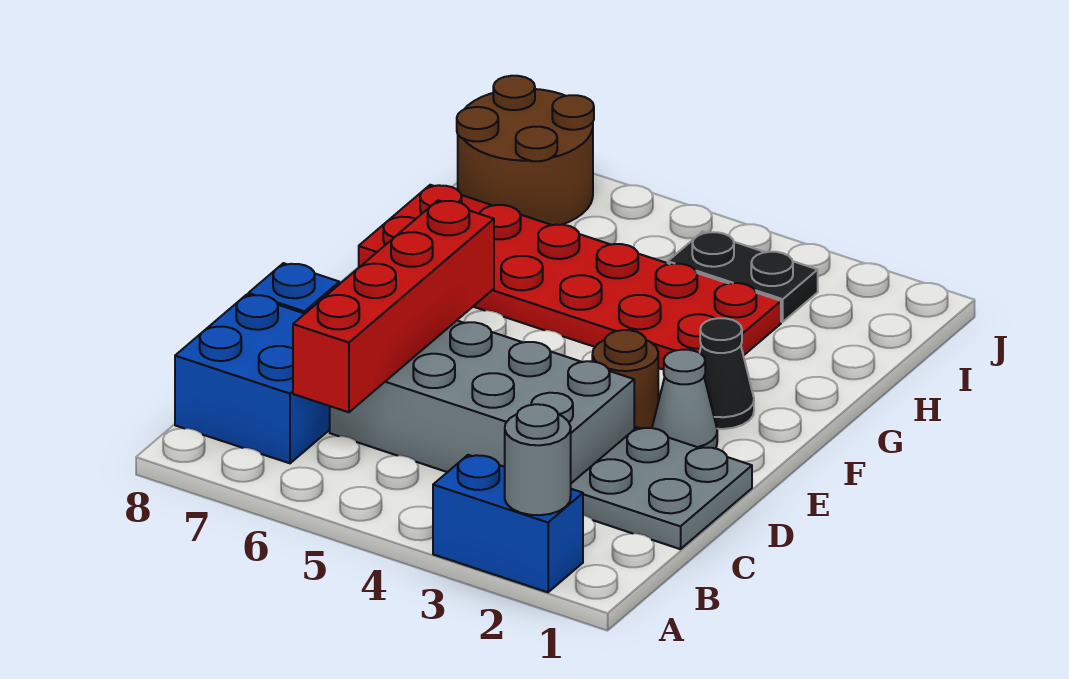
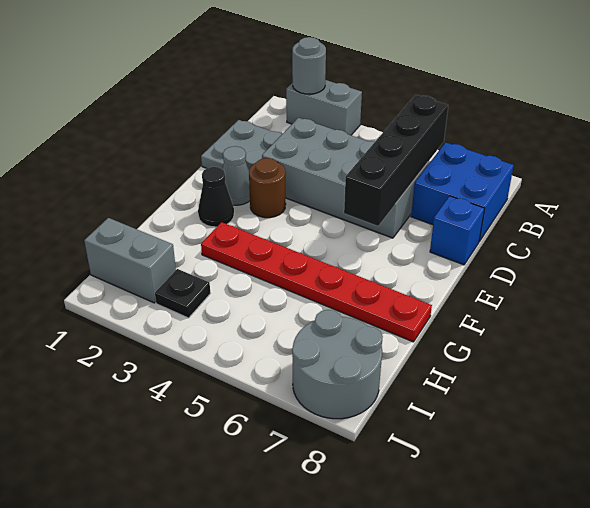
blue brick A2:A3 level 1 -> grey brick A2:A3 level 1
red brick B6:E6 level 2 -> black brick B6:E6 level 2
red plate G3:H8 level 1 -> red plate G3:G8 level 1
none -> grey brick I1:I2 level 1
black plate I3:I4 level 1 -> black plate I3 level 1
brown round brick I7:J8 level 1 -> grey round brick I7:J8 level 1

